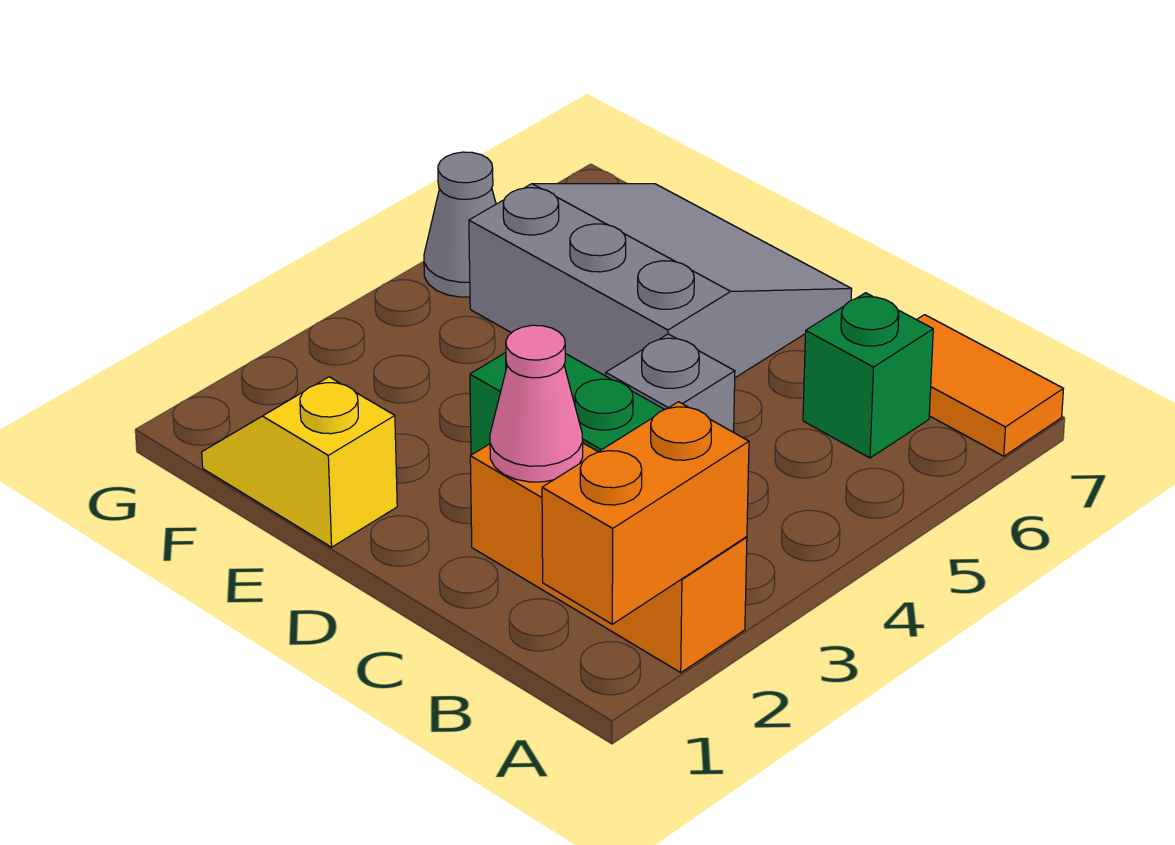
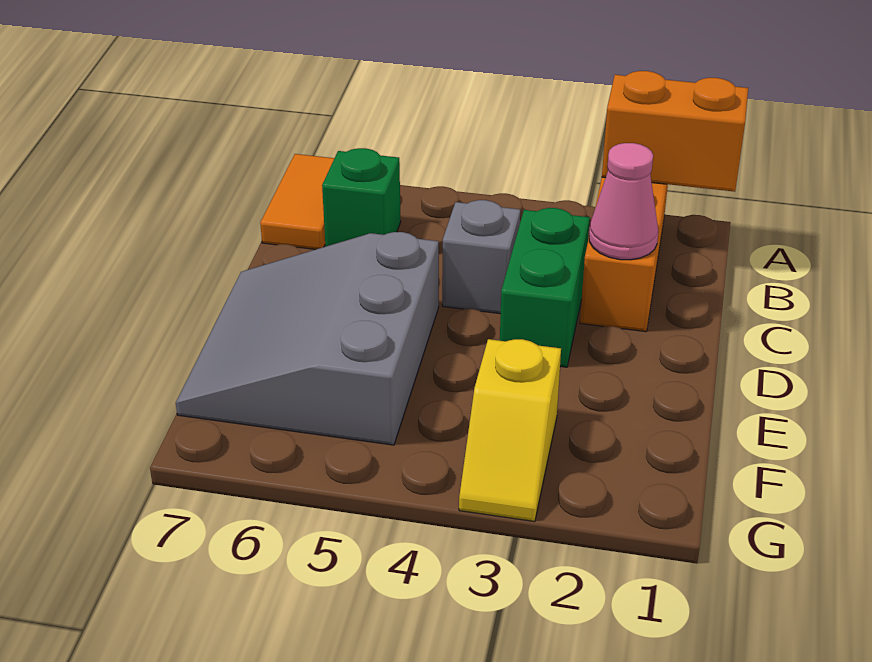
yellow slope E1:F1 level 1 top E -> yellow slope F3:G3 level 1 top F
grey cone G5 level 1 -> none

